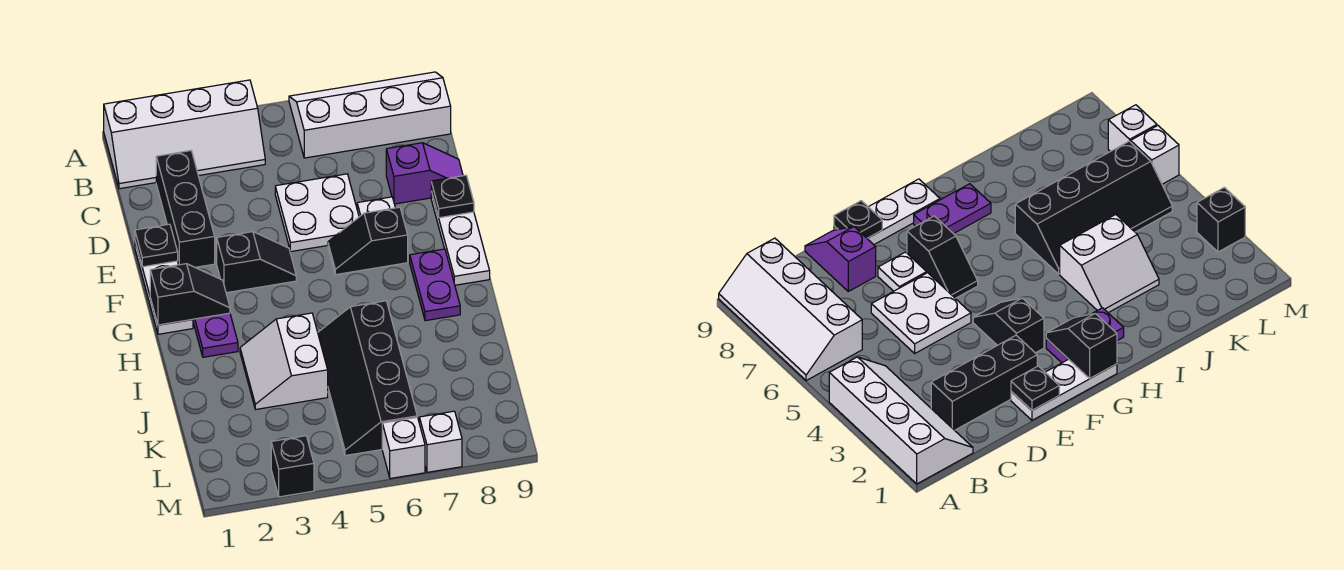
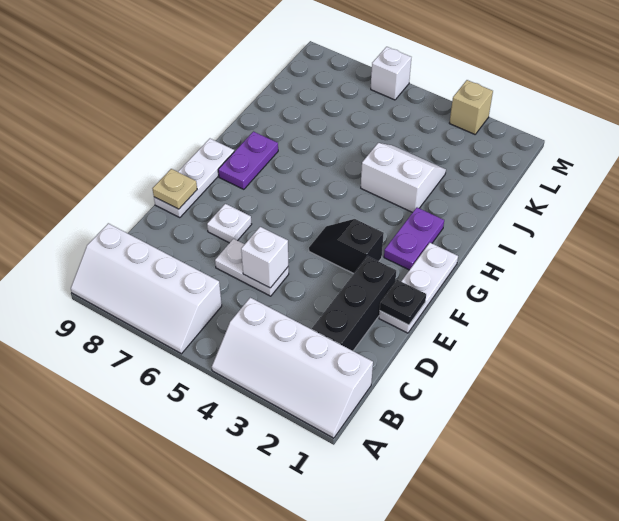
white slope A1:B4 level 1 top A -> white slope A1:B4 level 1 top B
white plate D5:E6 level 1 -> white plate D5:D6 level 1
purple slope D8:D9 level 1 top 8 -> none
black plate E9 level 2 -> tan plate E9 level 2
black slope F6:F7 level 1 top 7 -> none
black slope G1:G2 level 2 top 1 -> none
white slope I3:J4 level 1 top 4 -> white slope I3:J4 level 1 top I
black slope I5:L6 level 1 top 6 -> none
black brick M3 level 1 -> tan brick M3 level 1
white brick M7 level 1 -> white brick D5 level 2

